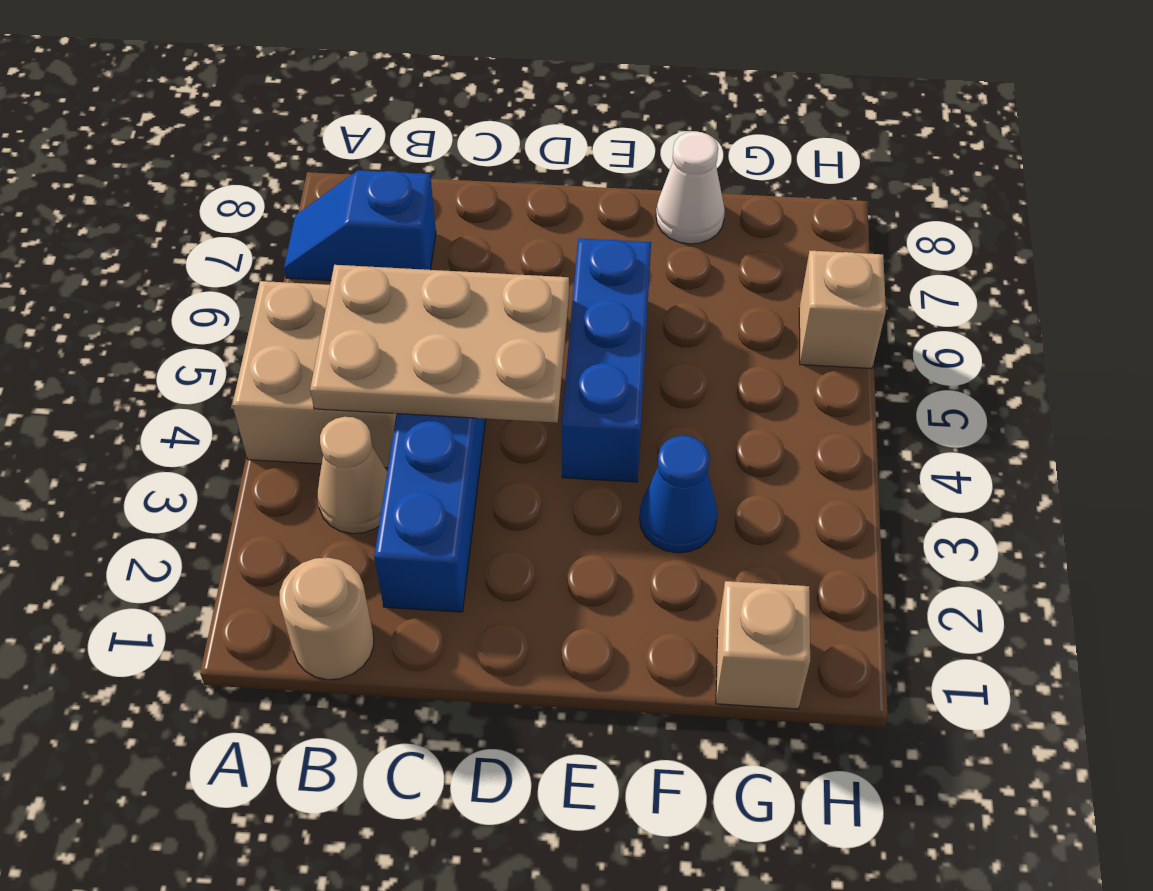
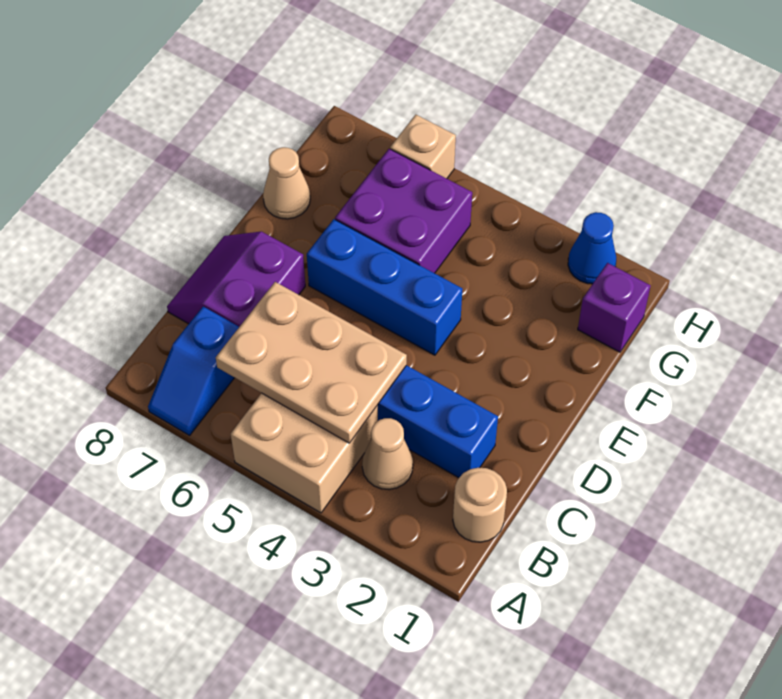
tan plate B4:D5 level 2 -> tan plate B4:C6 level 2
none -> purple slope C7:D8 level 1 top 7
blue cone F3 level 1 -> blue cone H2 level 1
none -> purple brick F5:G6 level 1
white cone F8 level 1 -> tan cone F8 level 1
tan brick G1 level 1 -> purple brick G1 level 1

